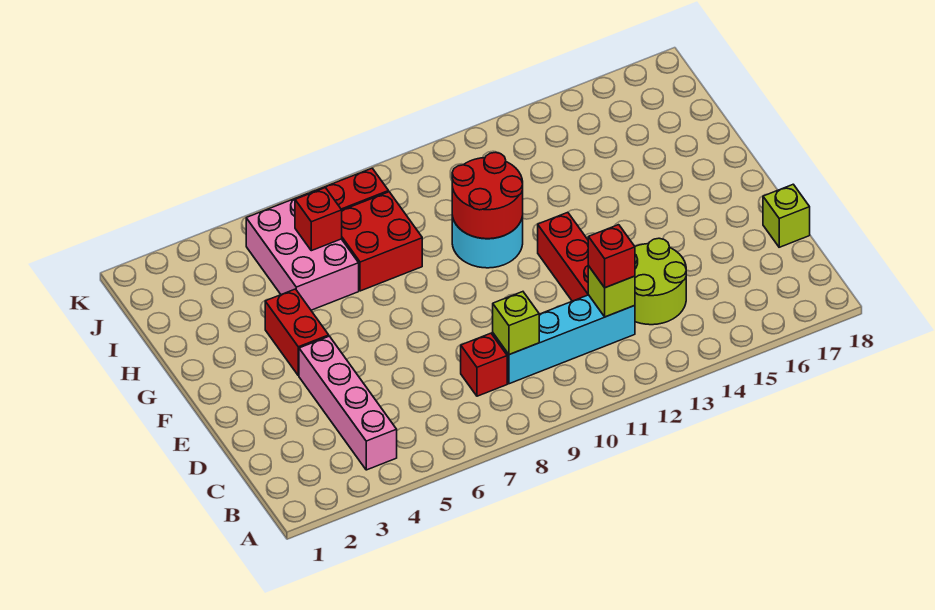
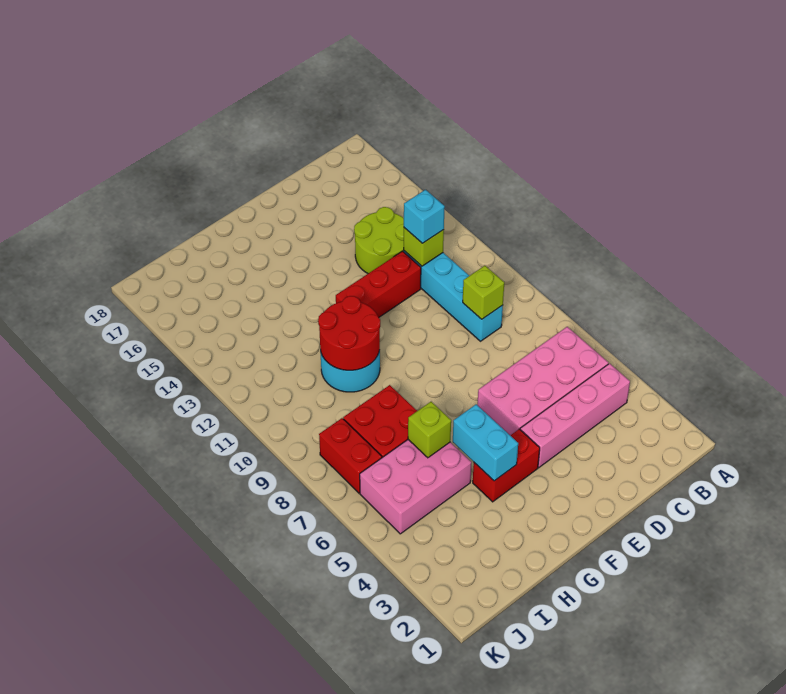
none -> pink brick B5:E6 level 1
red brick C8 level 1 -> none
red brick C12 level 3 -> cyan brick C12 level 3
lime brick D18 level 1 -> lime brick H6 level 2
none -> cyan brick G4:G5 level 2
red brick I6 level 2 -> none

